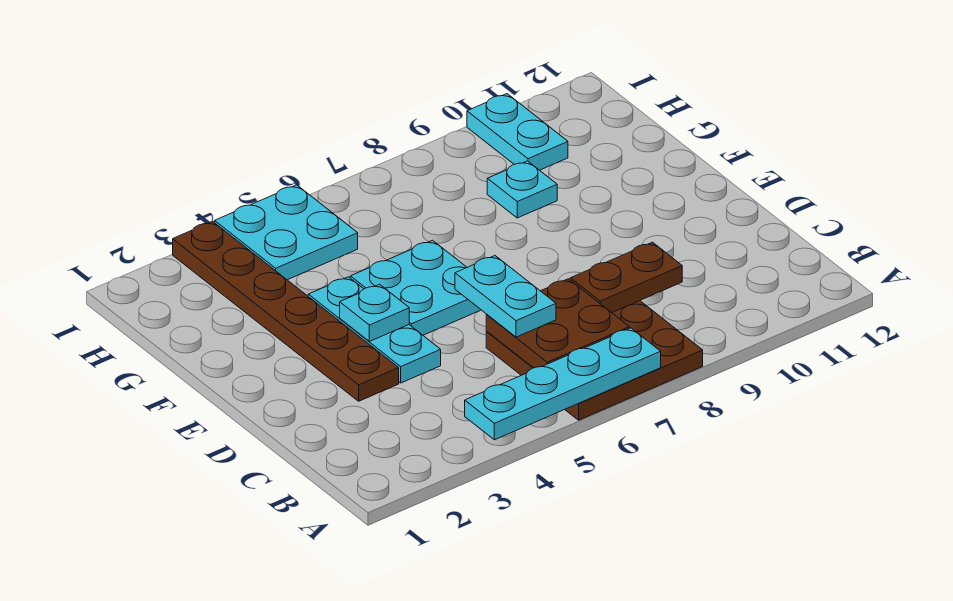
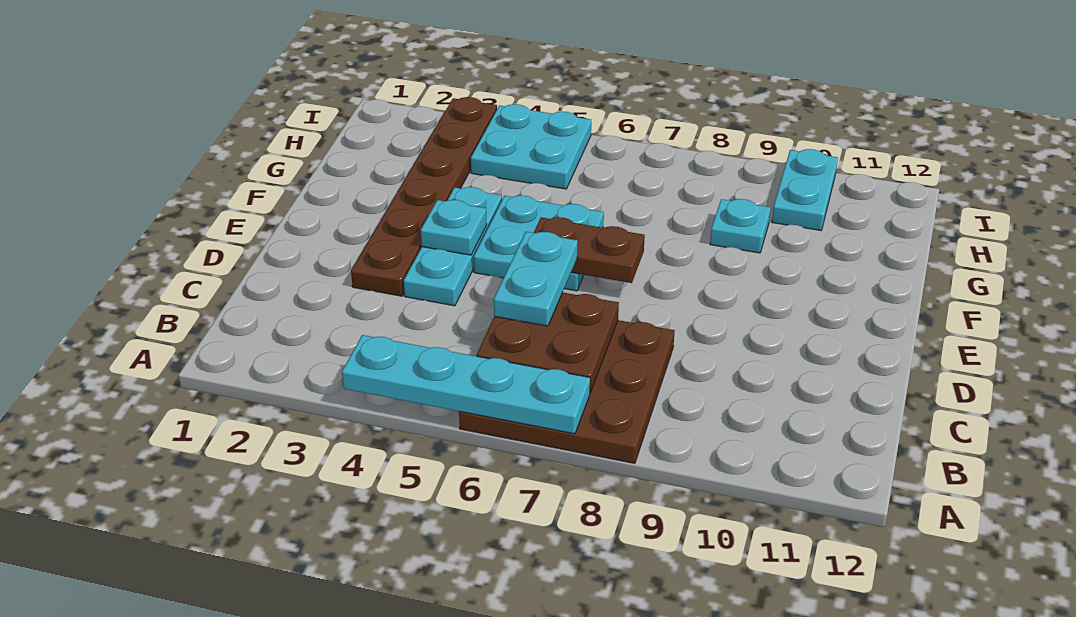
brown plate C8:C9 level 2 -> brown plate E6:E7 level 2

